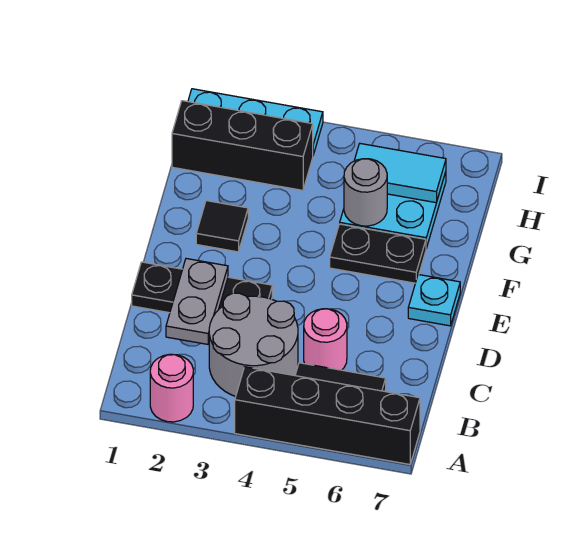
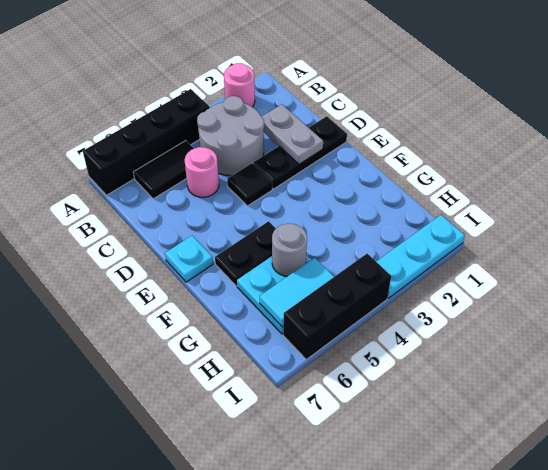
black tile F2 level 1 -> black tile D4 level 1
black brick H1:H3 level 1 -> black brick I4:I6 level 1

